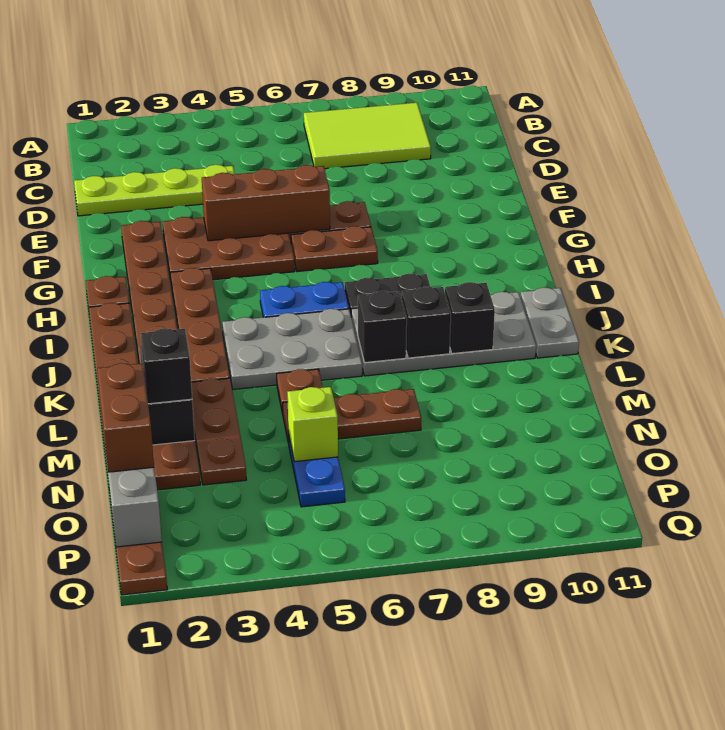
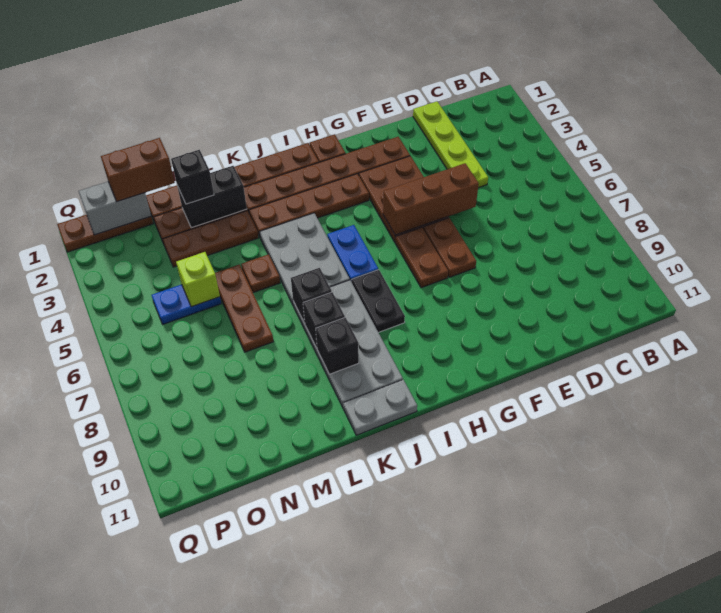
lime tile B7:C9 level 1 -> none
brown brick F4:F6 level 2 -> brown brick E5:G5 level 2

